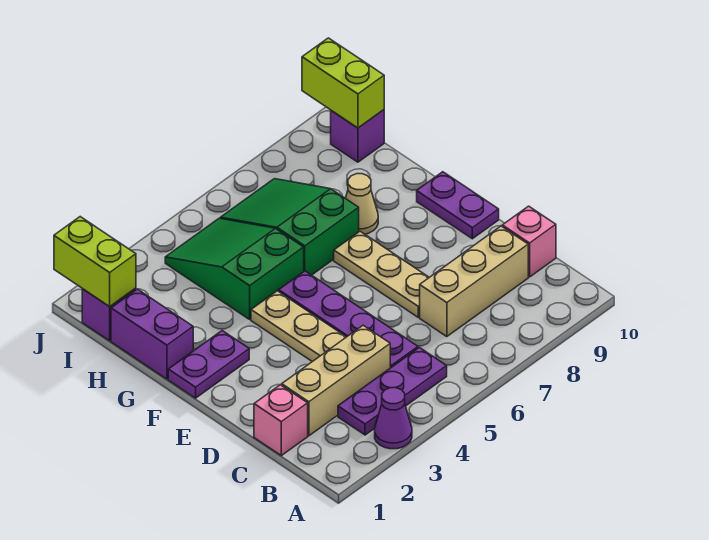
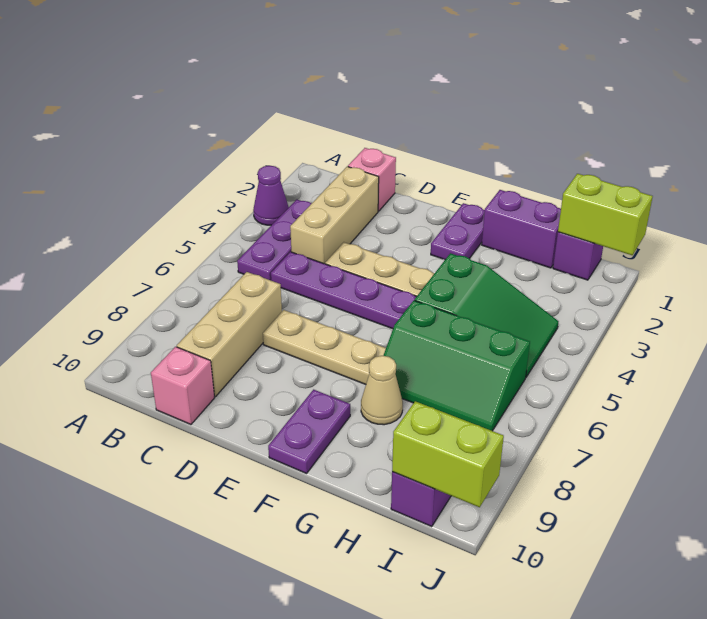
purple plate E10:F10 level 1 -> purple plate F9:F10 level 1
green slope G6:I7 level 1 top G -> green slope G6:I7 level 1 top 6

